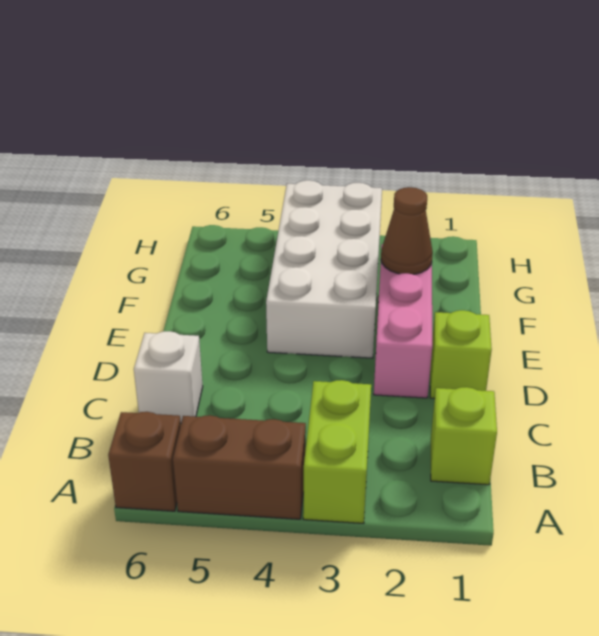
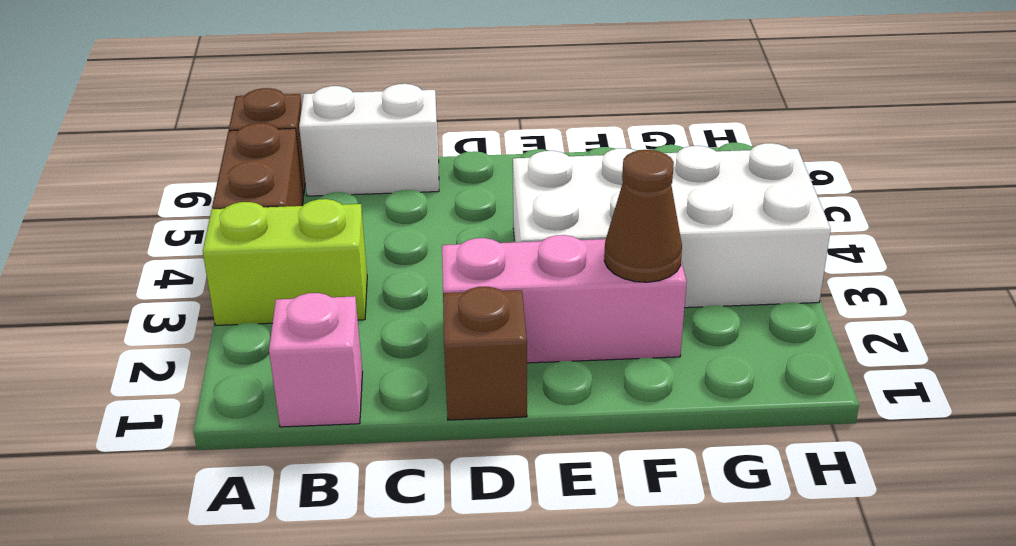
lime brick B1 level 1 -> pink brick B1 level 1
white brick C6 level 1 -> white brick B6:C6 level 1
lime brick D1 level 1 -> brown brick D1 level 1

